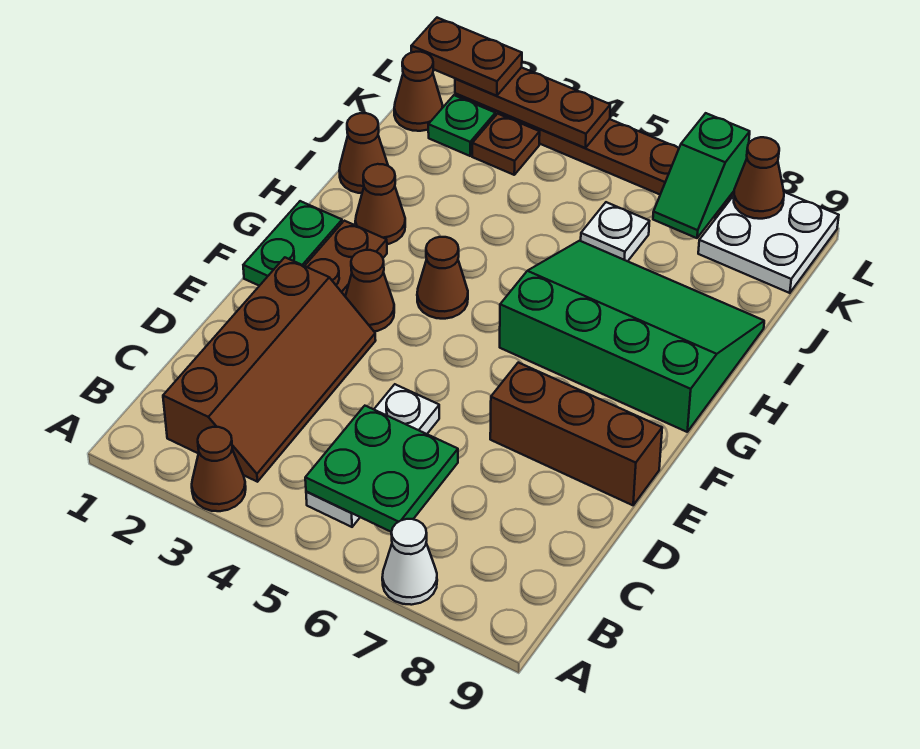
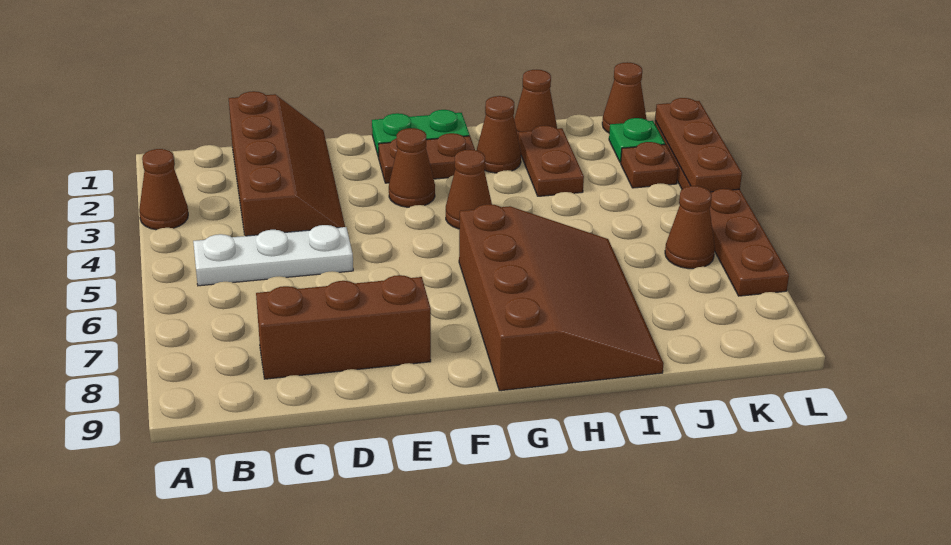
white cone A7 level 1 -> none
brown slope B2:E3 level 1 top 2 -> brown slope C1:D4 level 1 top C
green plate B5:C6 level 2 -> none
brown brick E7:E9 level 1 -> brown brick C8:E8 level 1
green slope G6:I9 level 1 top G -> brown slope G6:I9 level 1 top G
white plate J6 level 1 -> none
green slope K7:L7 level 2 top L -> none
white plate K8:L9 level 1 -> none
brown plate L1:L2 level 3 -> brown plate I2:I3 level 1
brown cone L8 level 2 -> brown cone K6 level 1

